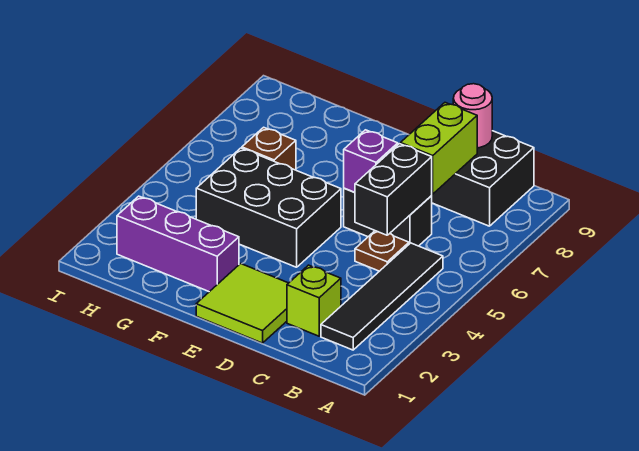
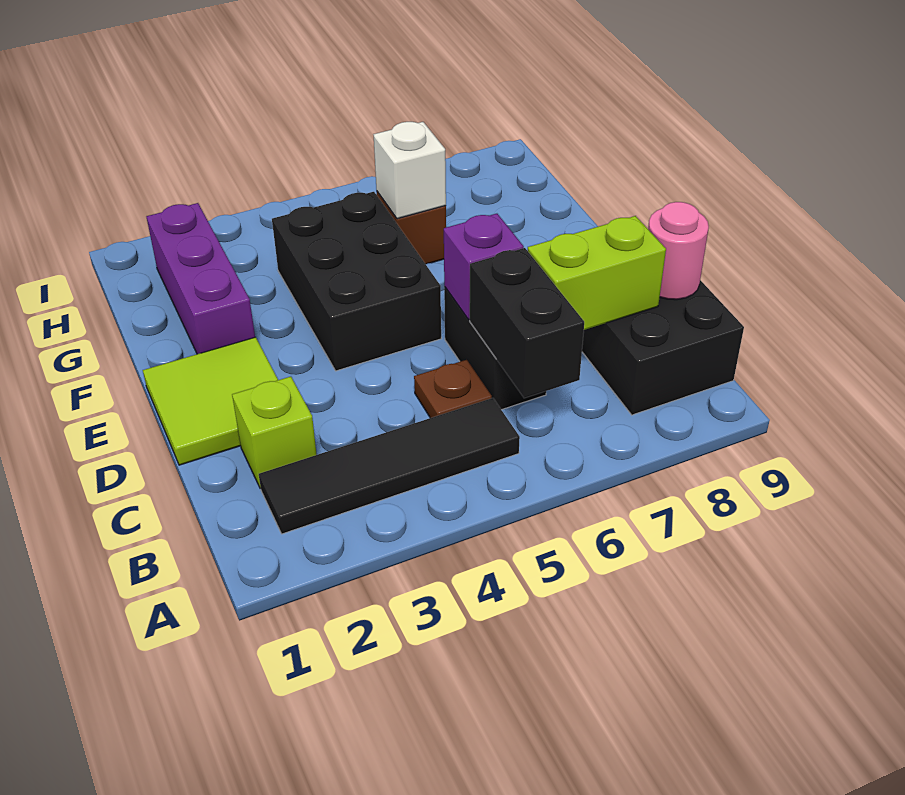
black brick C5:C6 level 2 -> black brick B6:C6 level 2
none -> white brick G6 level 2

